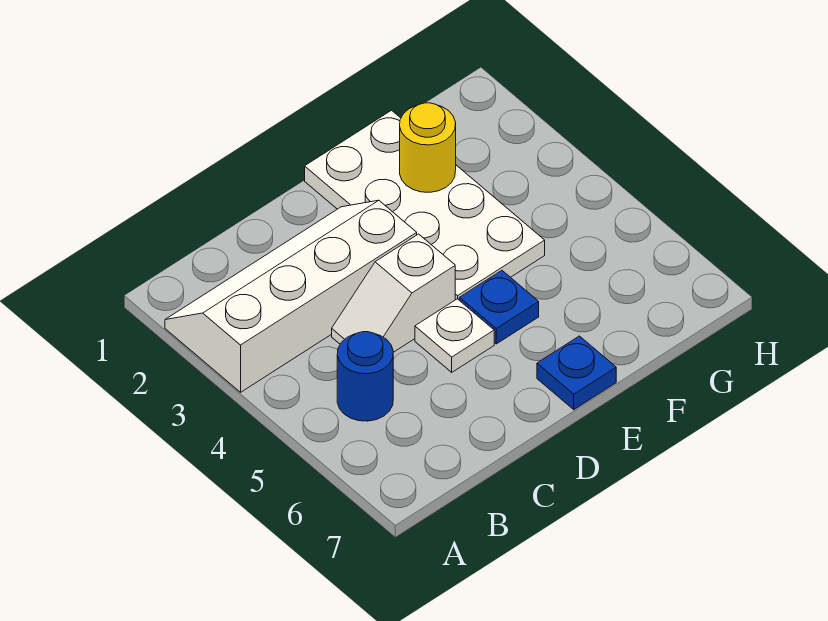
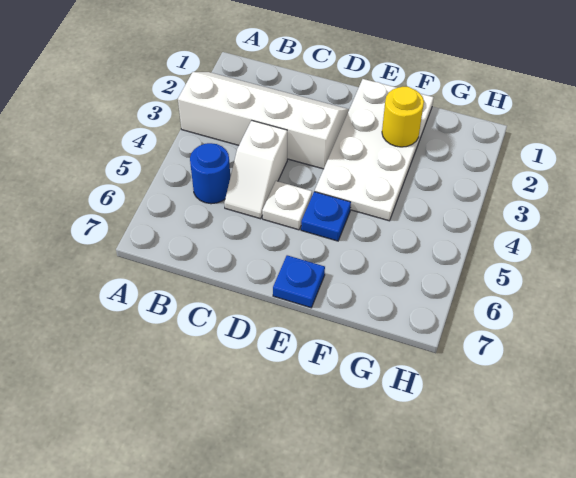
white slope C4:D4 level 1 top D -> white slope C4:C5 level 1 top 4

